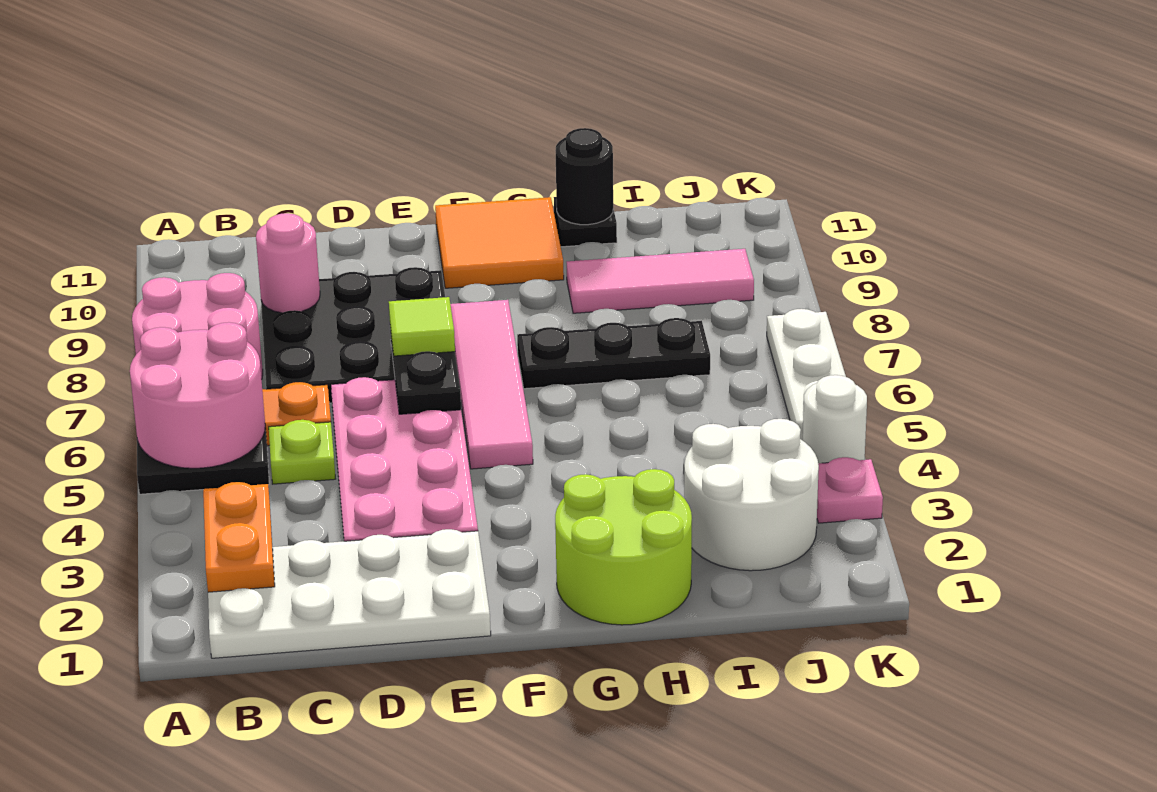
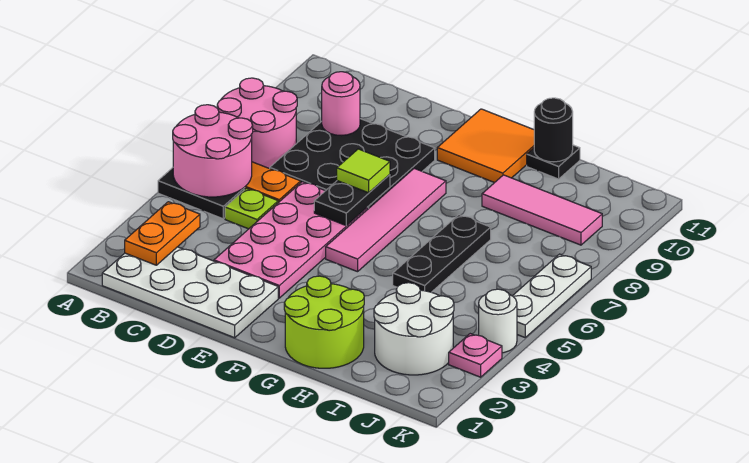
black plate G7:I7 level 1 -> black plate H5:H7 level 1

